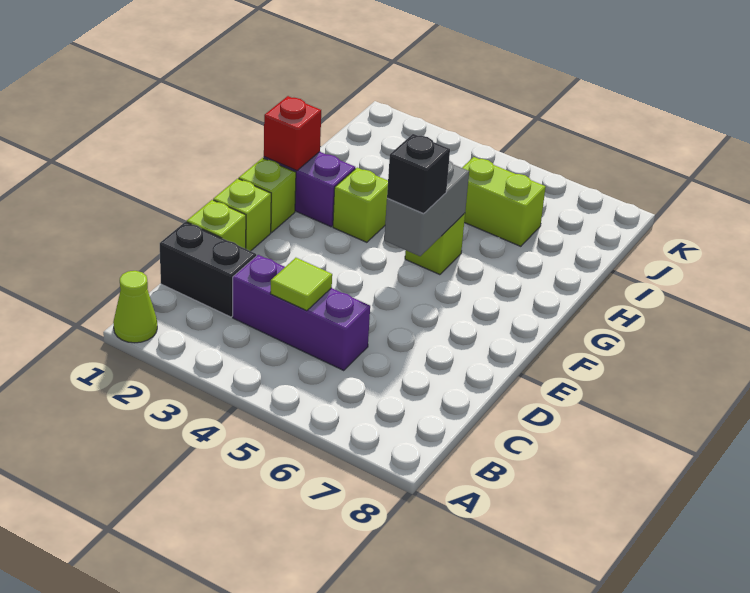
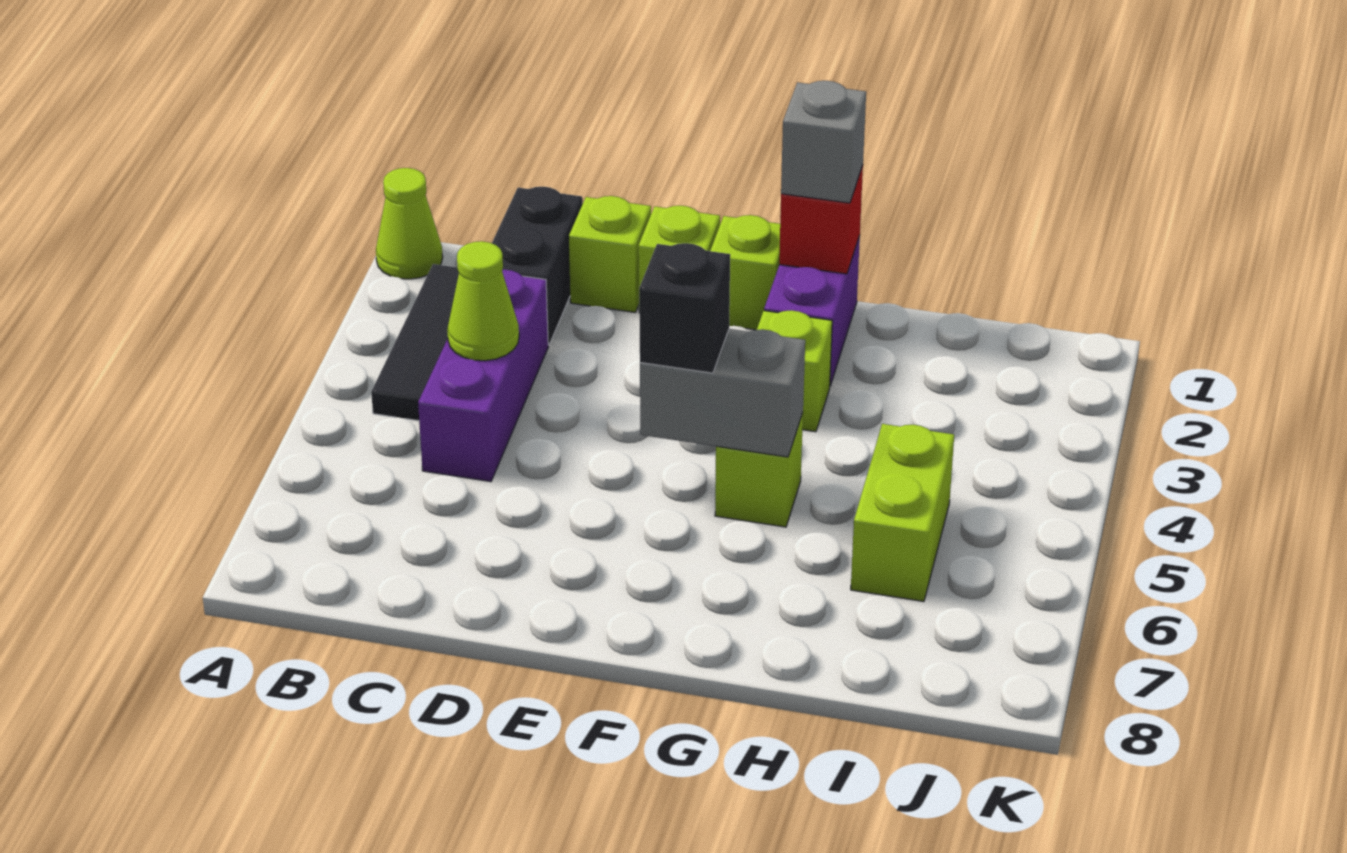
none -> black tile B2:B4 level 1
lime tile C4 level 2 -> lime cone C4 level 2
none -> grey brick G1 level 3

